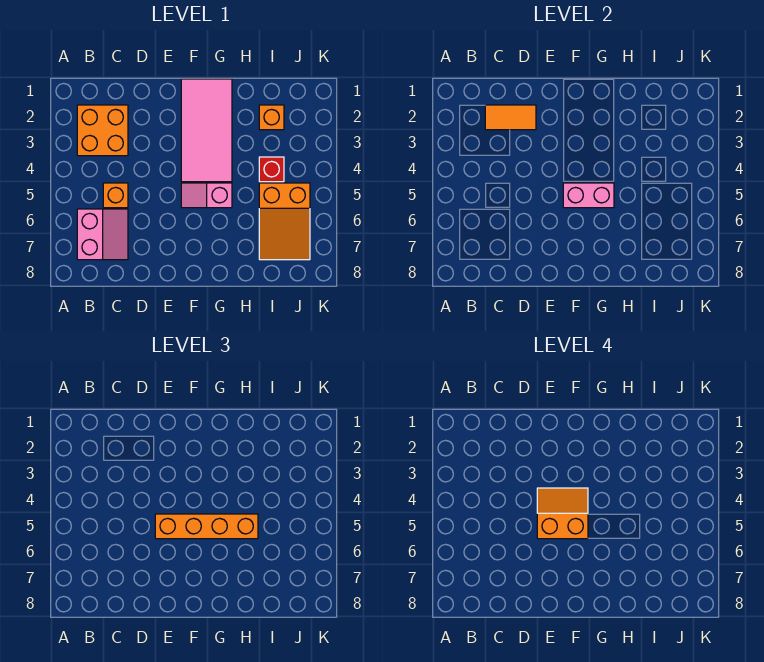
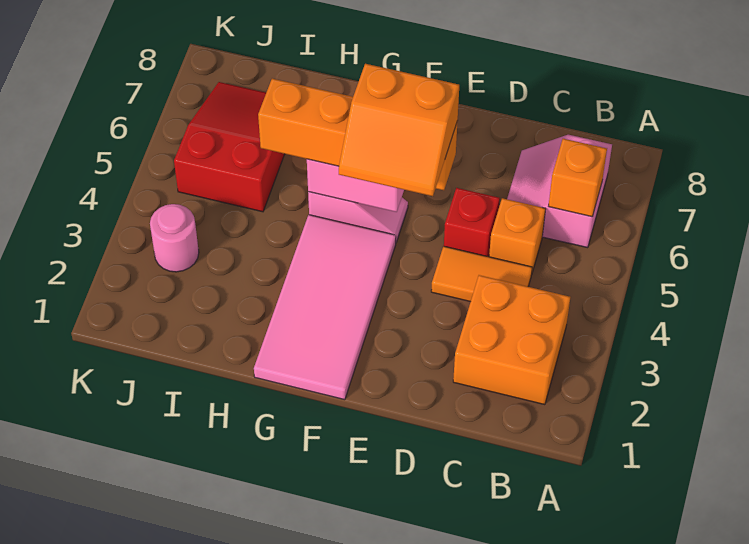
orange tile C2:D2 level 2 -> orange tile C4:D4 level 1
orange brick I2 level 1 -> orange brick B6 level 2
red brick I4 level 1 -> red brick D5 level 1
orange slope I5:J7 level 1 top 5 -> red slope I5:J7 level 1 top 5
none -> pink round brick J3 level 1

